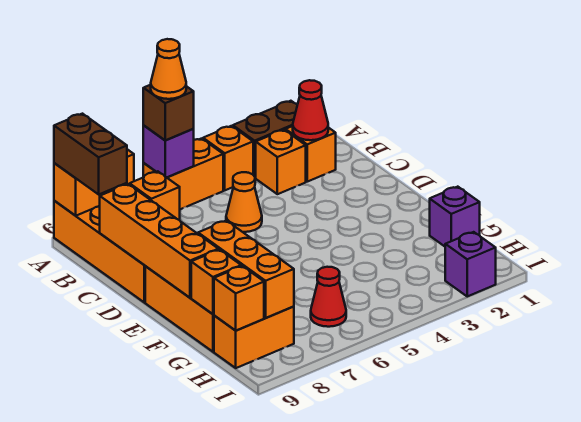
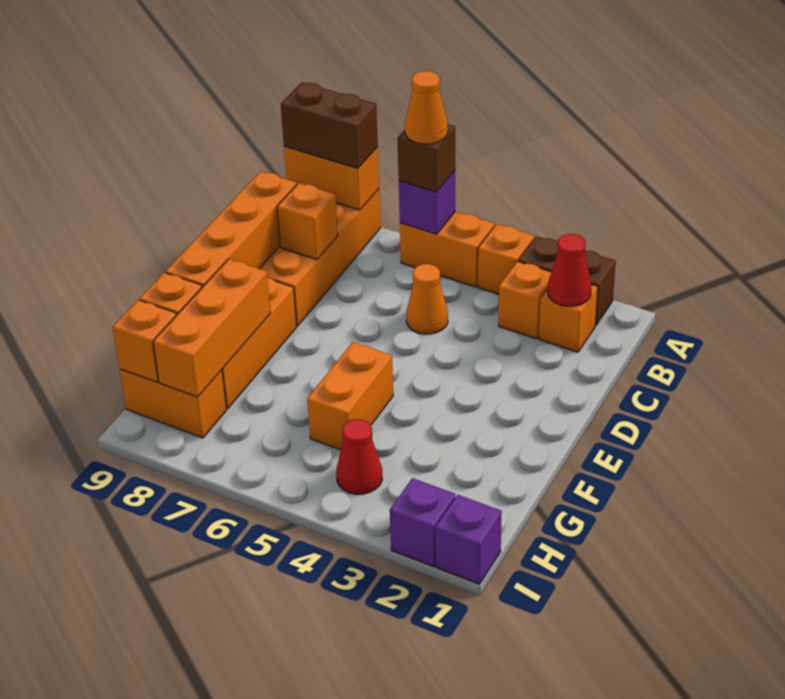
brown brick A9:B9 level 3 -> brown brick A8:A9 level 3
none -> orange brick F5:G5 level 1
purple brick G1 level 1 -> purple brick I1 level 1
red cone H6 level 1 -> red cone H4 level 1

